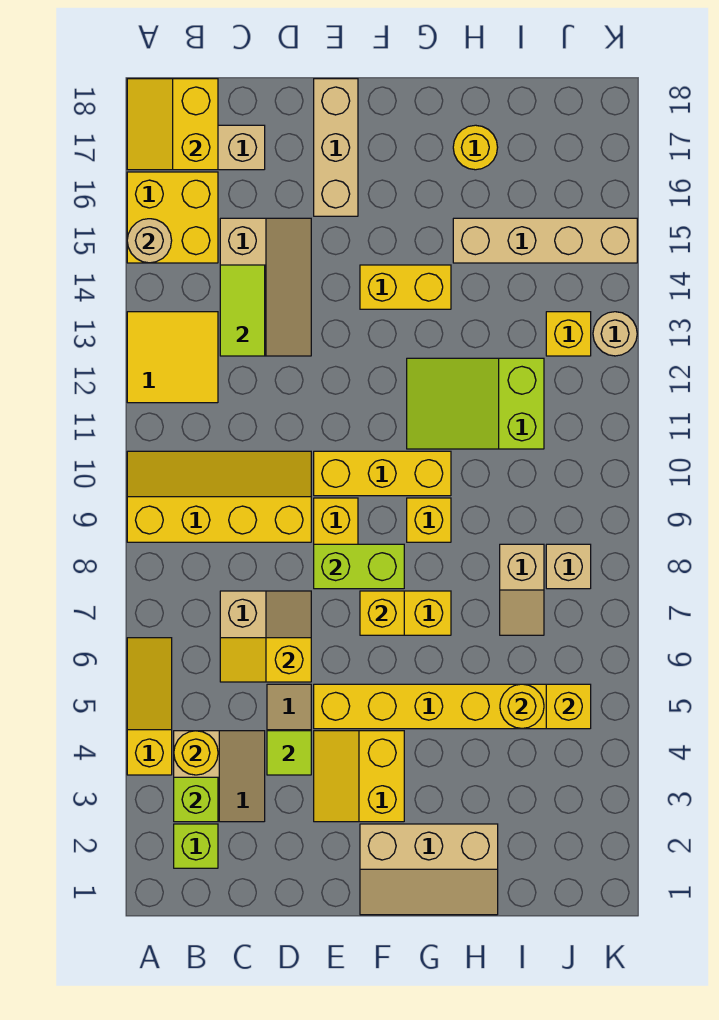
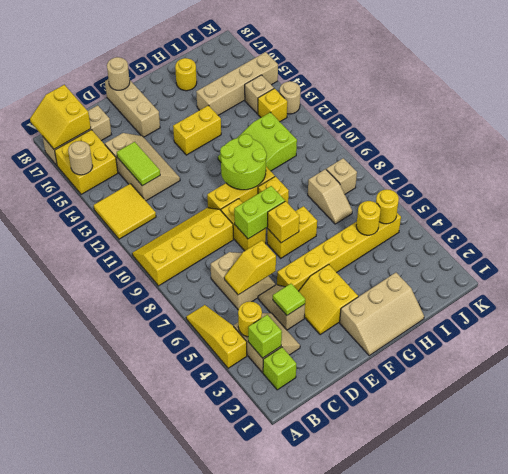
none -> tan round brick E18 level 2
none -> lime round brick F10:G11 level 2
yellow brick J5 level 2 -> yellow round brick J5 level 2
none -> tan brick J14 level 1

